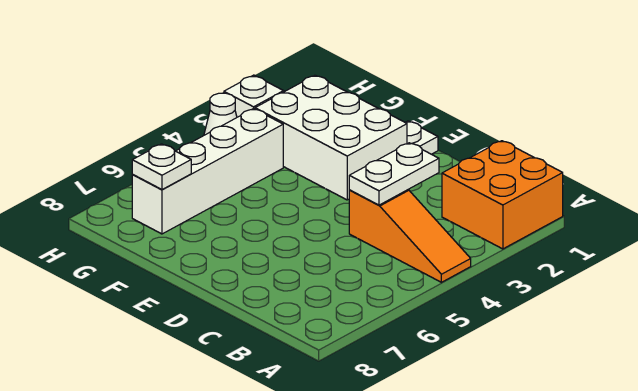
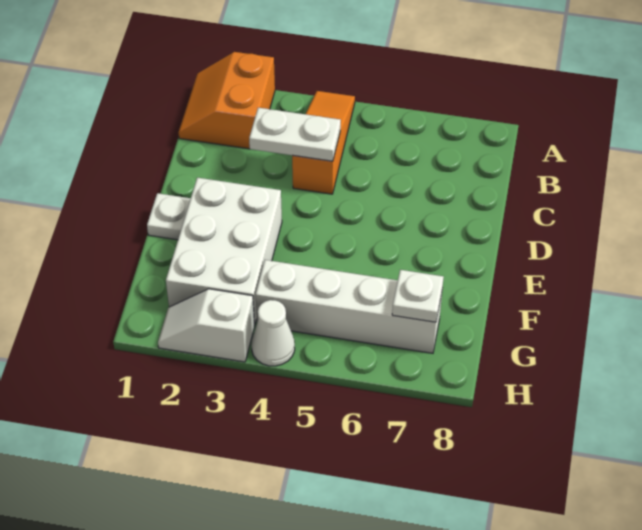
orange brick A1:B2 level 1 -> orange slope A1:B2 level 1 top 2

